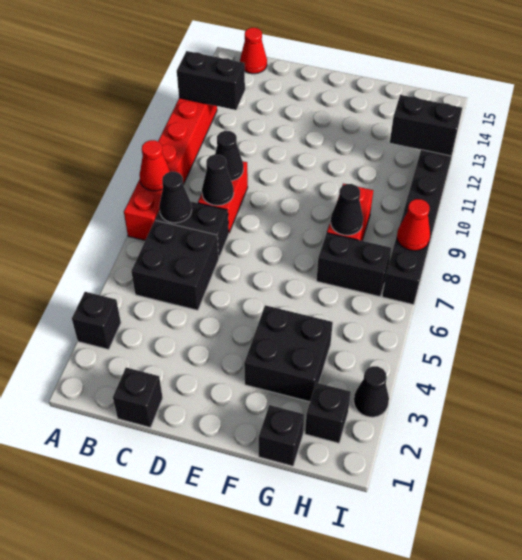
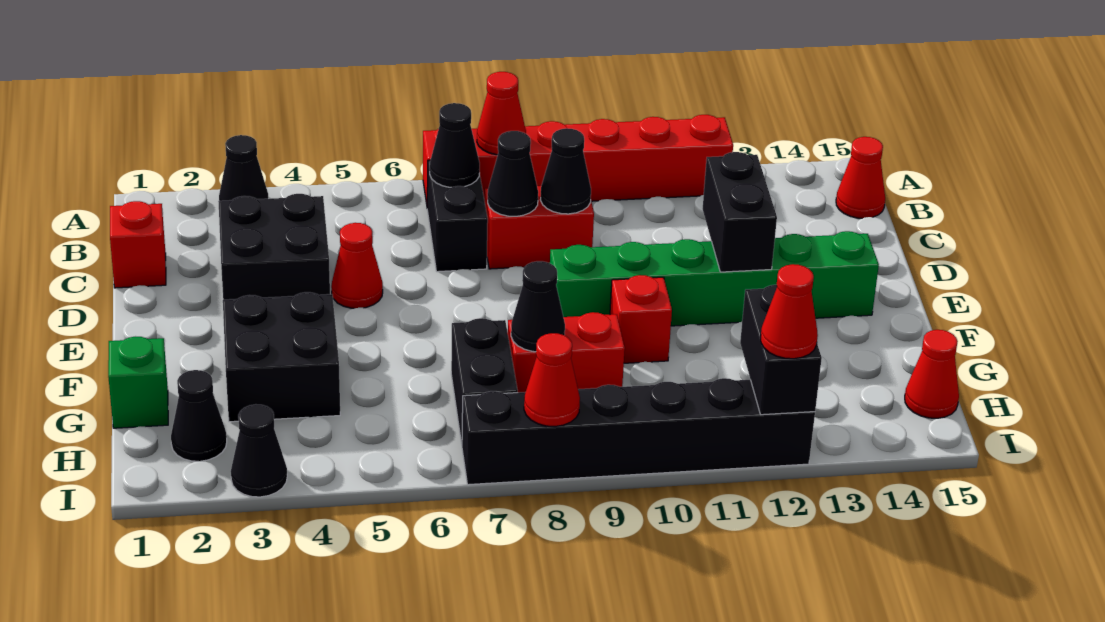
black brick A3 level 1 -> black cone A3 level 1
black brick A12:B12 level 2 -> black brick D12:E12 level 2
black brick B5:C6 level 1 -> black brick C3:D4 level 1
black brick C1 level 1 -> red brick C1 level 1
none -> red cone D5 level 1
none -> green brick E9:E14 level 1
none -> red brick F10 level 1
black brick G1 level 1 -> green brick G1 level 1
black brick H2 level 1 -> black cone H2 level 1
none -> red cone H15 level 1
none -> red cone I12 level 3

